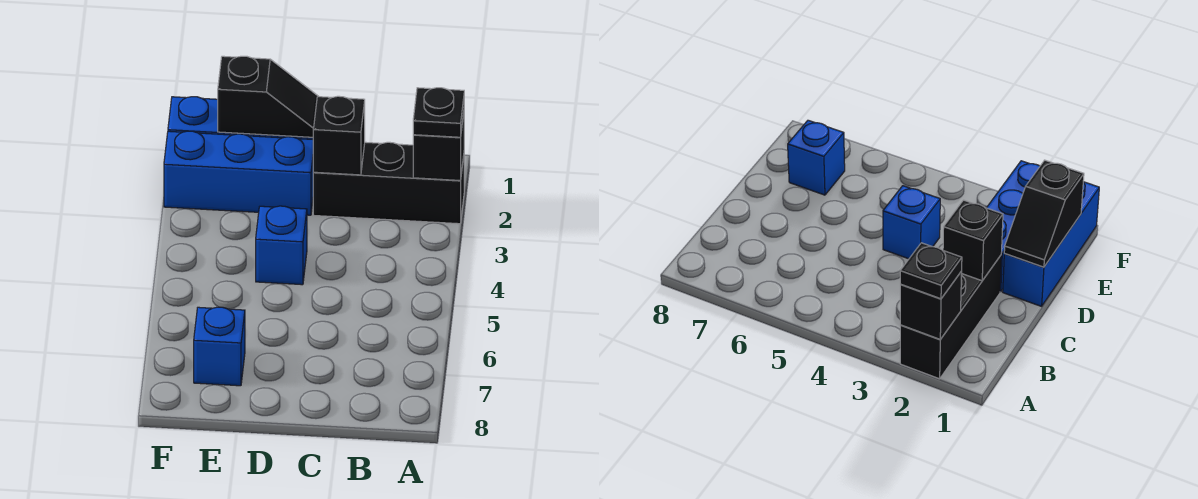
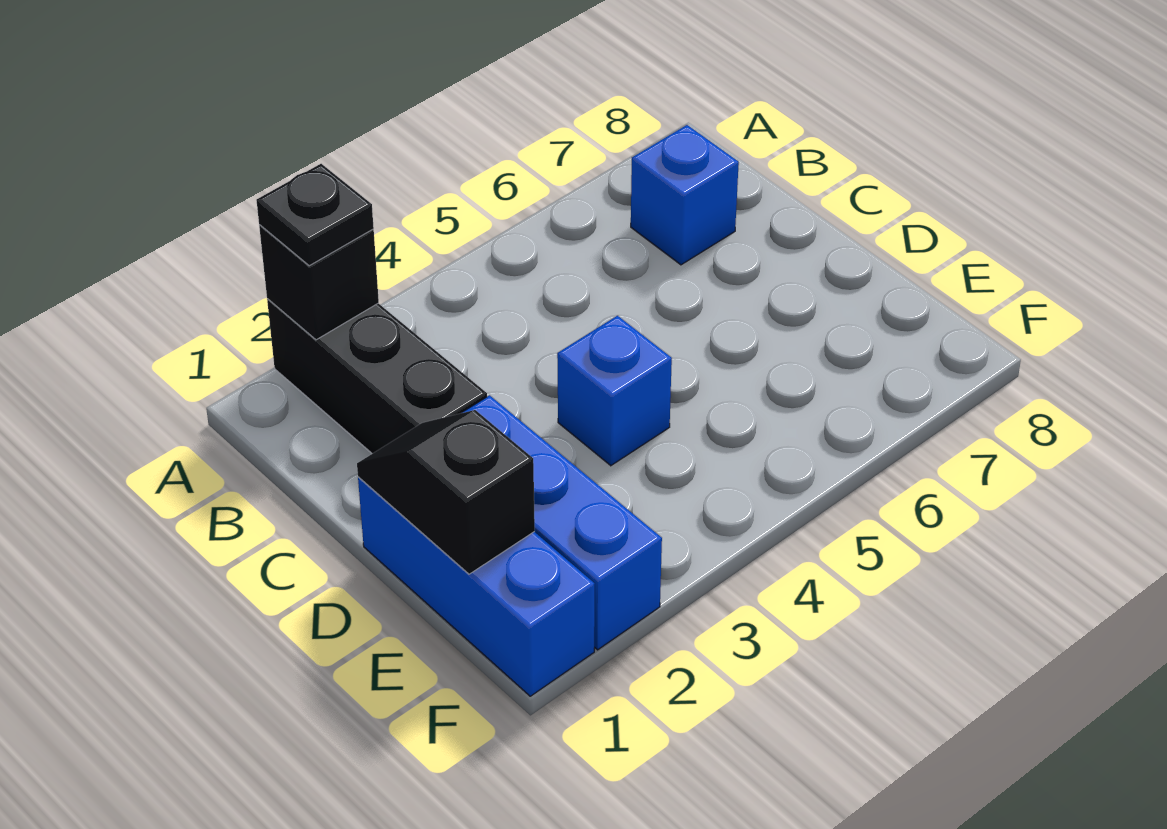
black brick C2 level 2 -> none
blue brick E7 level 1 -> blue brick B7 level 1

